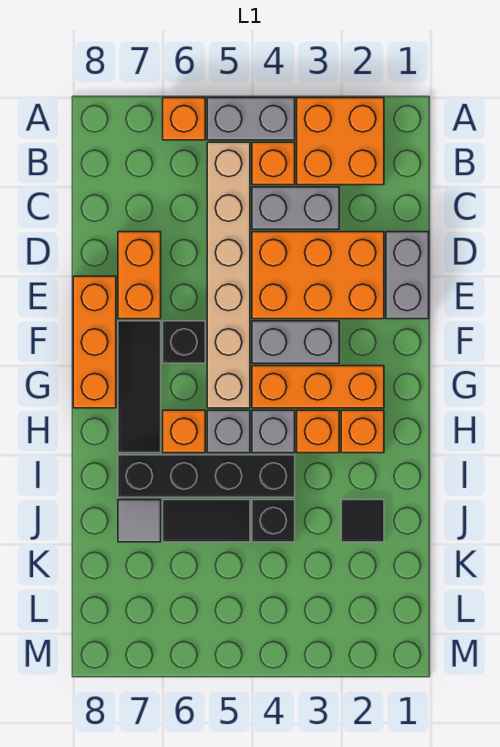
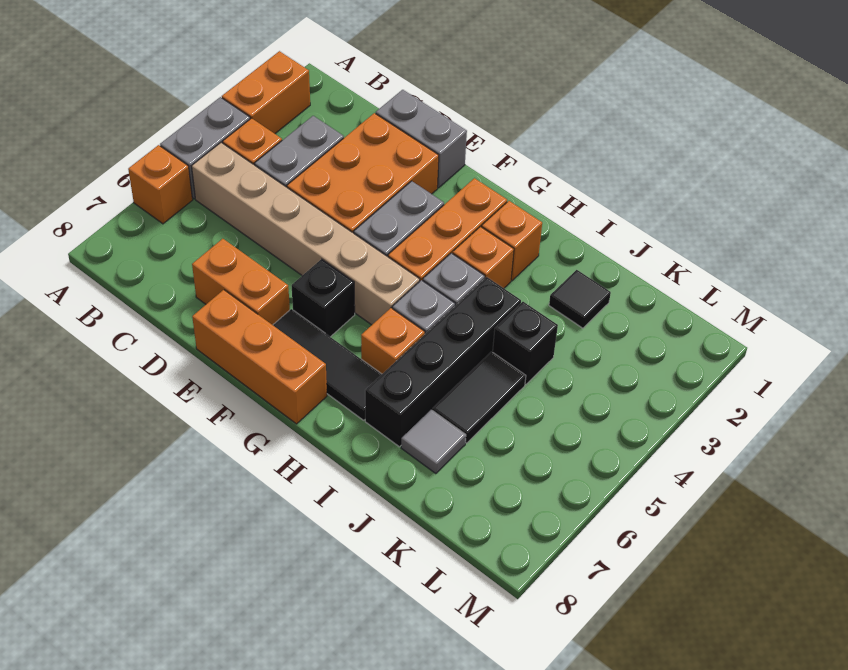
orange brick A2:B3 level 1 -> orange brick A2:A3 level 1

